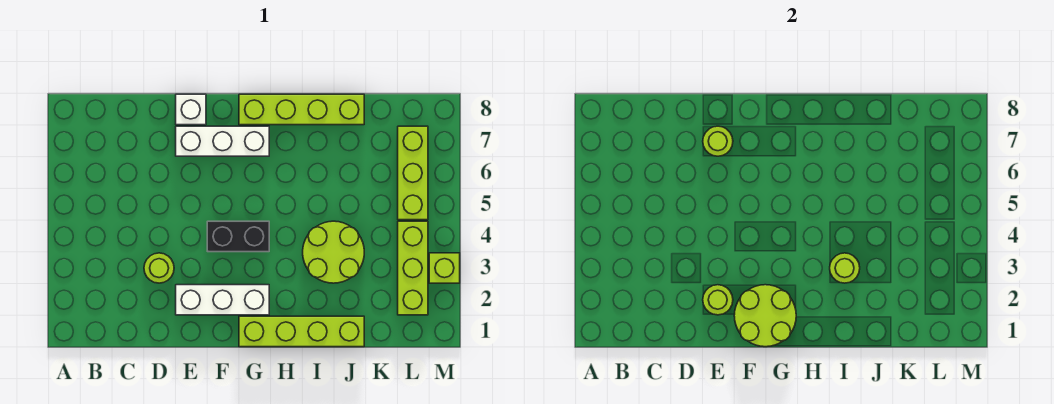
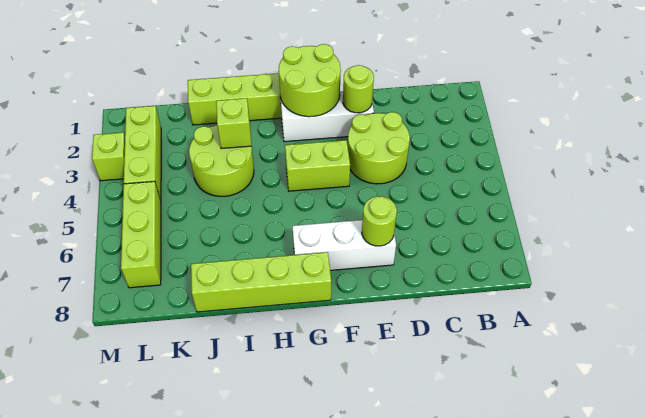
lime round brick D3 level 1 -> lime round brick D3:E4 level 1
white brick E8 level 1 -> none
black brick F4:G4 level 1 -> lime brick F4:G4 level 1
lime round brick I3 level 2 -> lime brick I3 level 2

